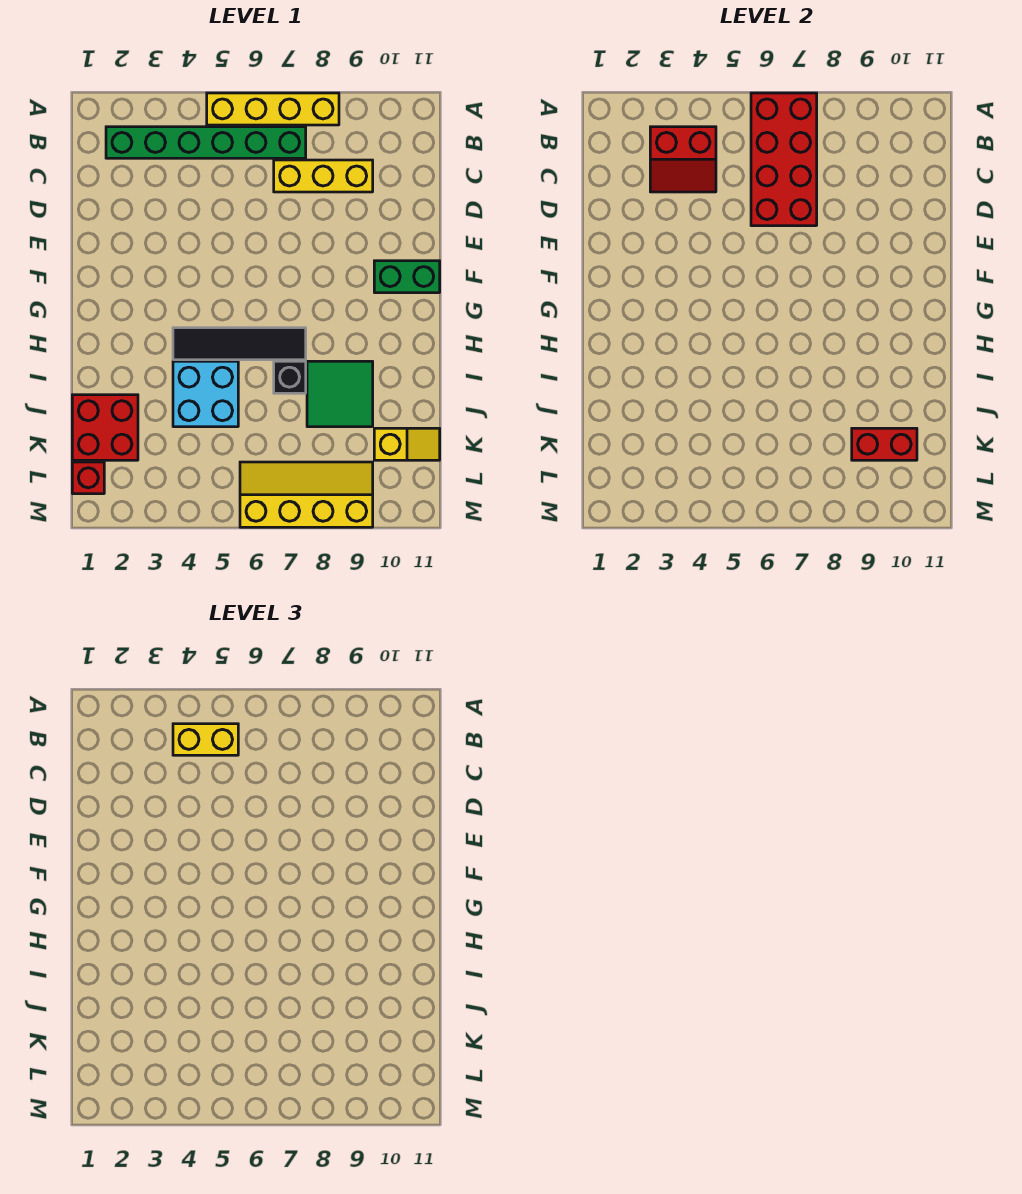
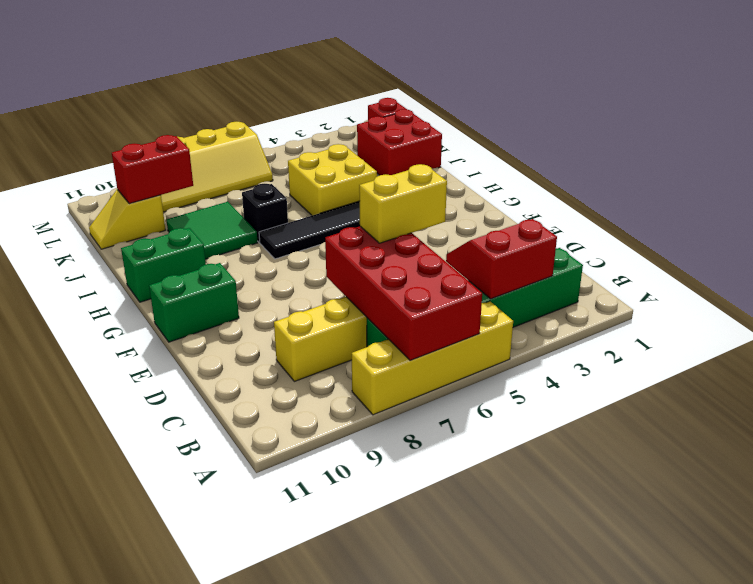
yellow brick B4:B5 level 3 -> yellow brick D5:D6 level 3
none -> green brick H10:H11 level 1
cyan brick I4:J5 level 1 -> yellow brick I4:J5 level 1

